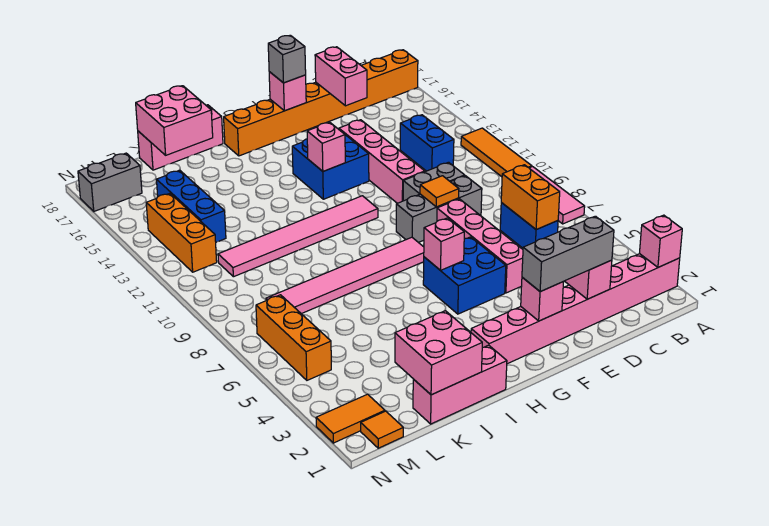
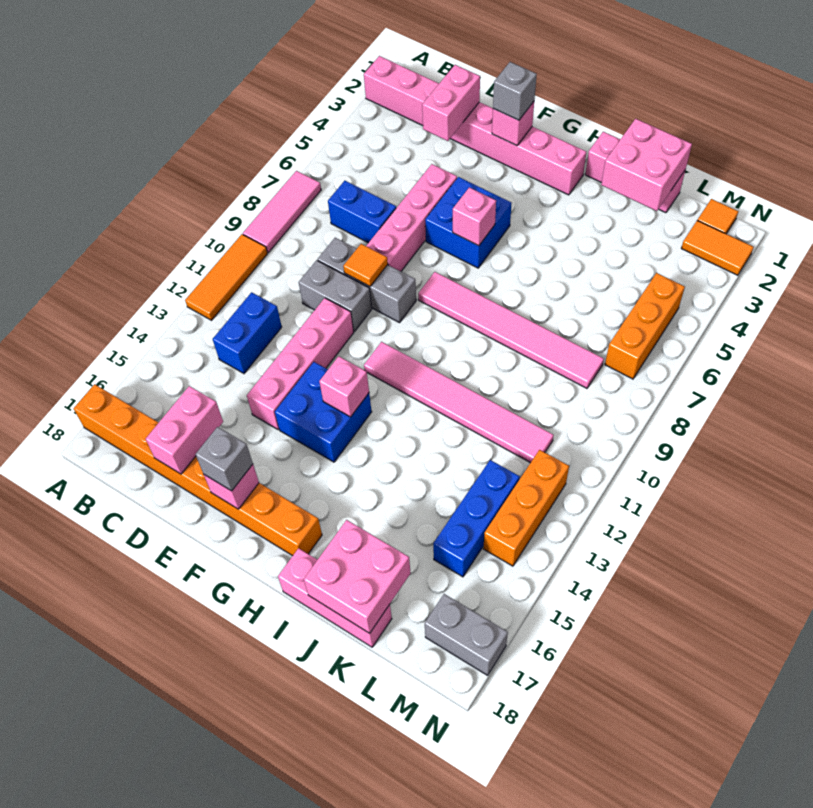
pink brick A2 level 2 -> none
blue brick C6:C7 level 1 -> blue brick C7:D7 level 1
orange brick C6:C7 level 2 -> none
grey brick D2:F2 level 3 -> grey brick F2 level 3

